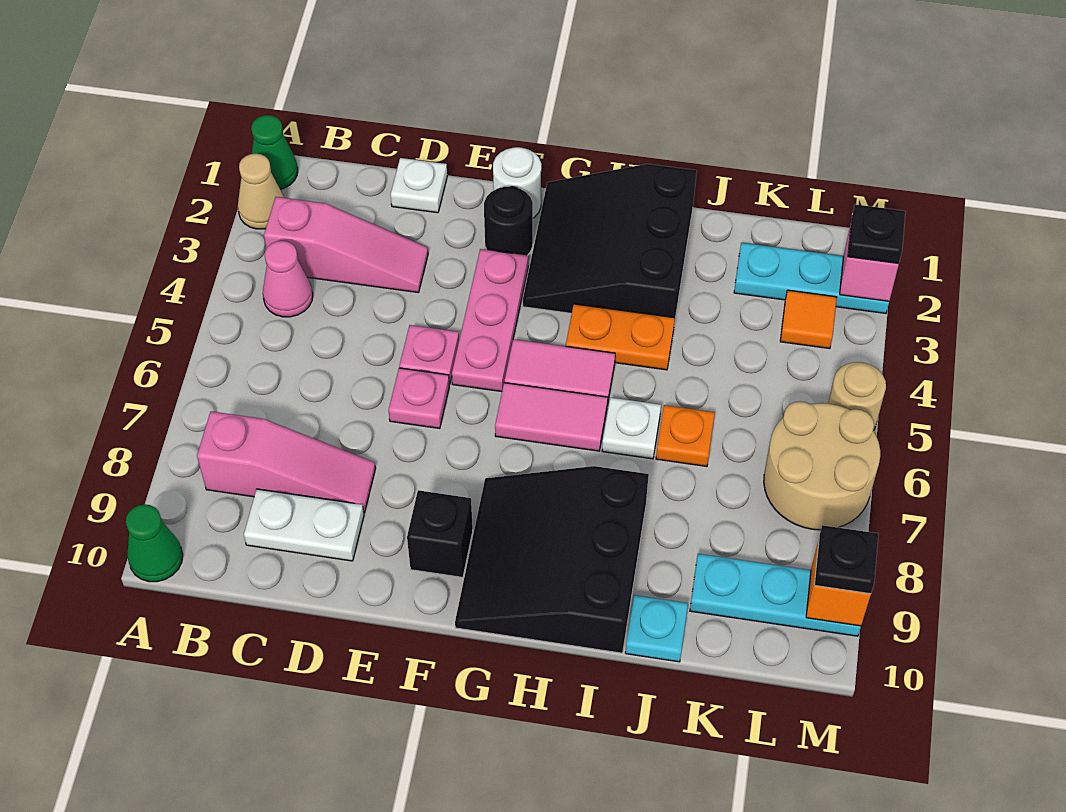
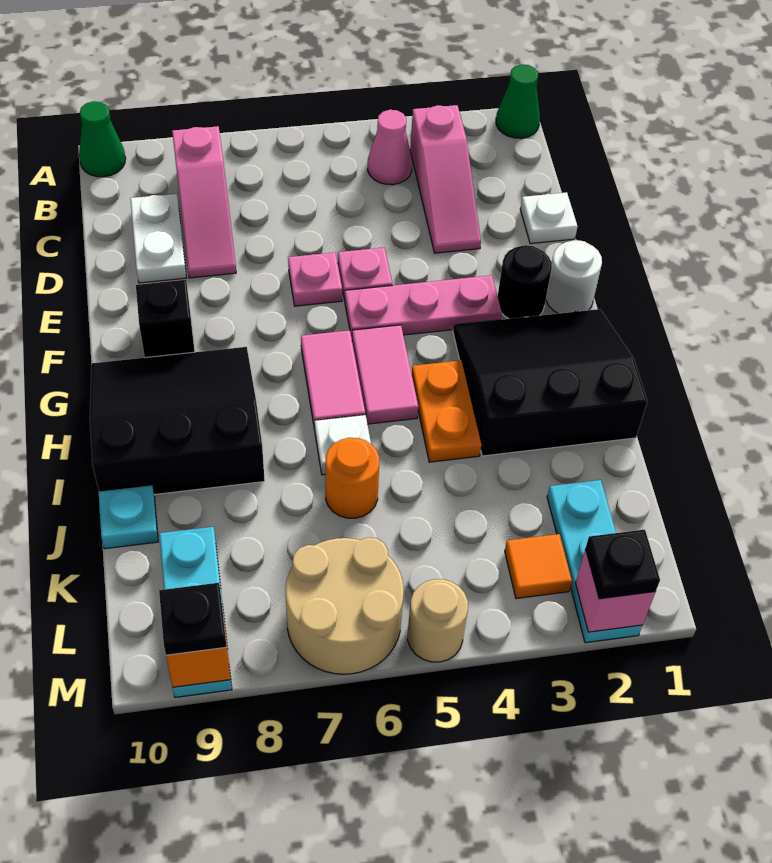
tan cone A2 level 1 -> none
orange plate J6 level 1 -> orange round brick J6 level 1

